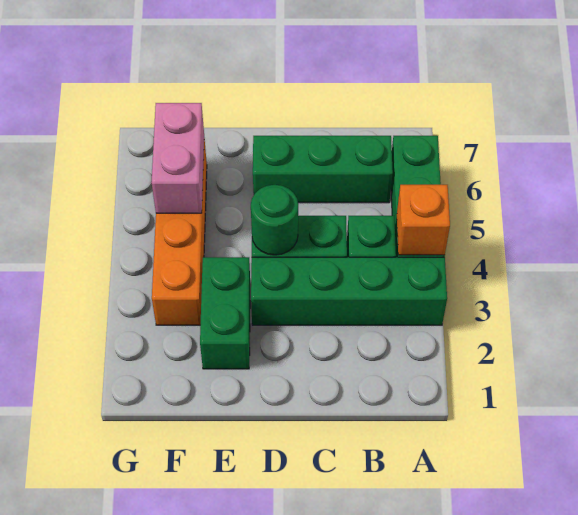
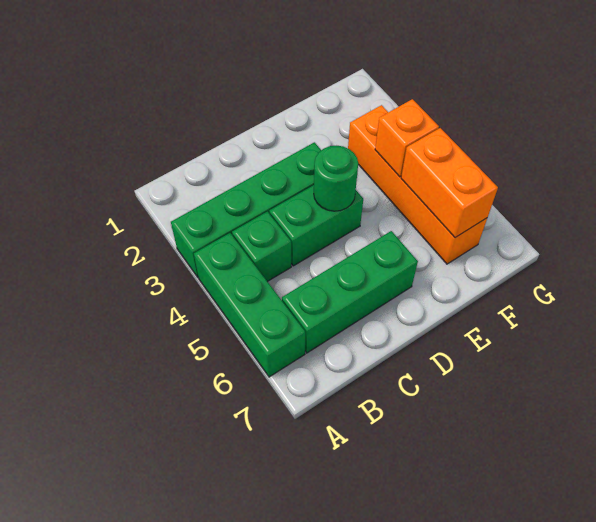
orange brick A4 level 2 -> orange brick F4 level 2
green brick E2:E3 level 1 -> none
pink brick F5:F6 level 2 -> orange brick F5:F6 level 2

